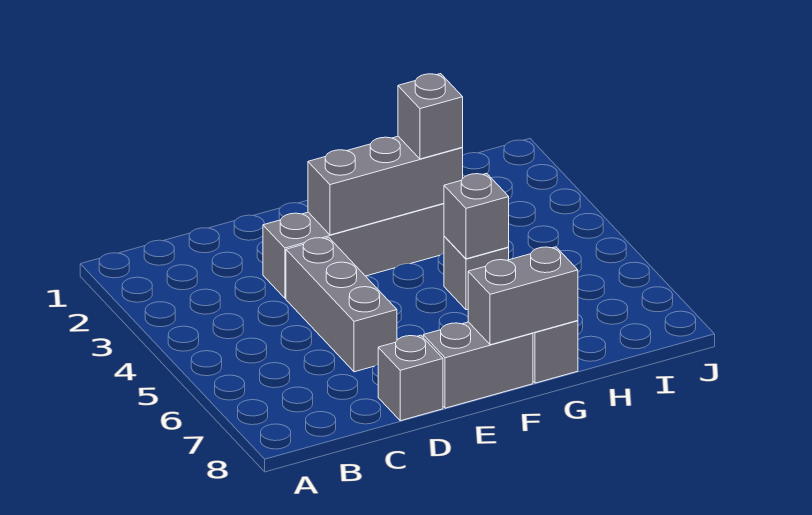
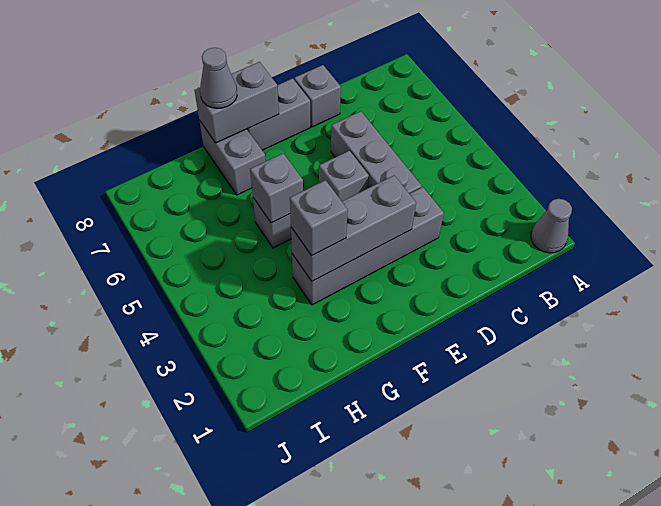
none -> grey cone A1 level 1
none -> grey brick E5 level 1
none -> grey cone G8 level 3

